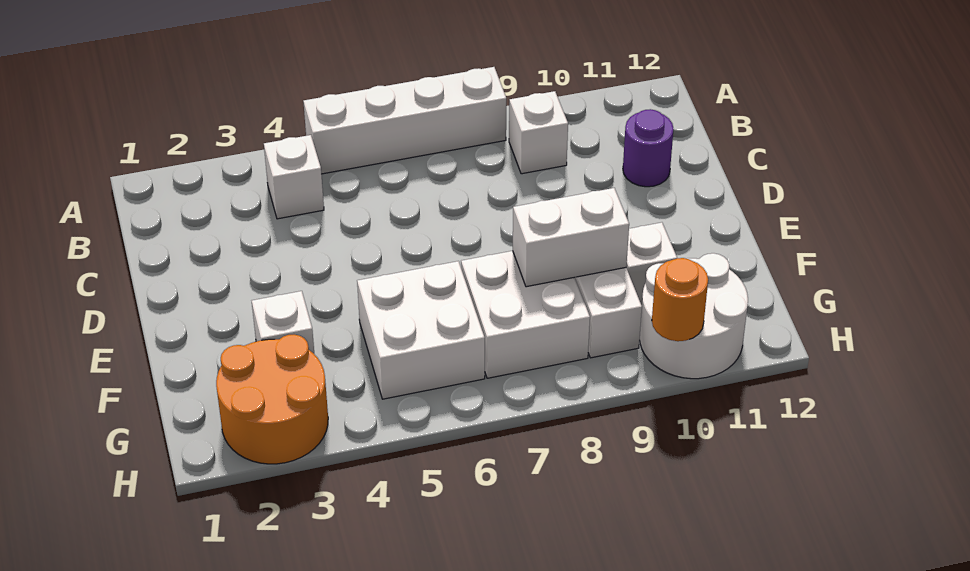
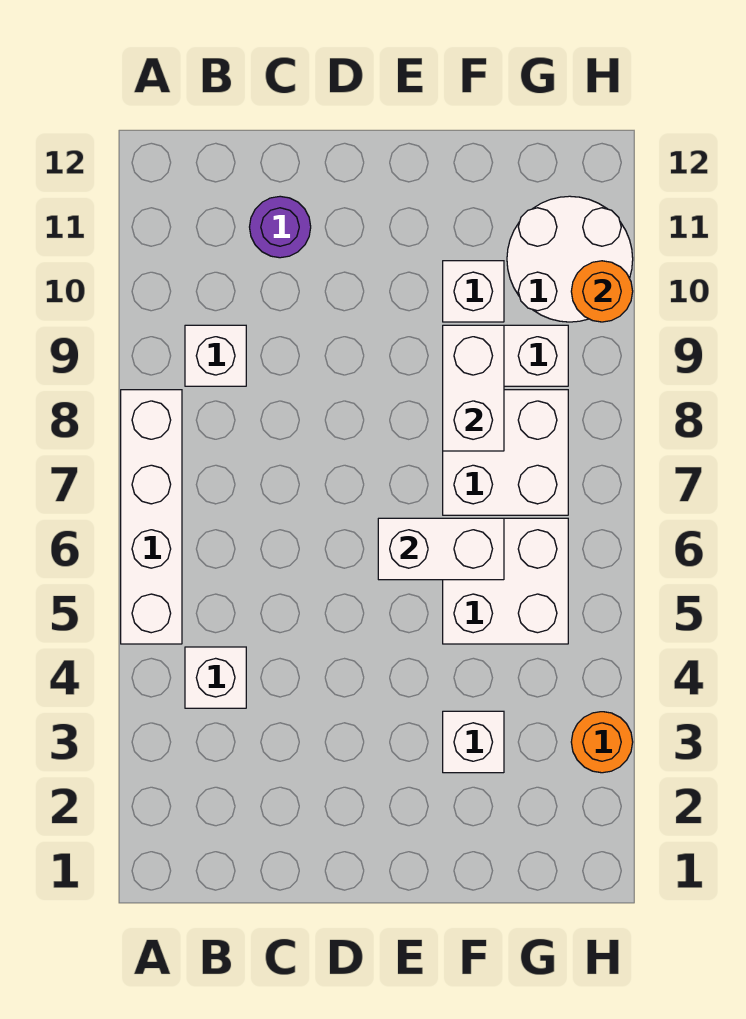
none -> white brick E6:F6 level 2
orange round brick G2:H3 level 1 -> orange round brick H3 level 1

